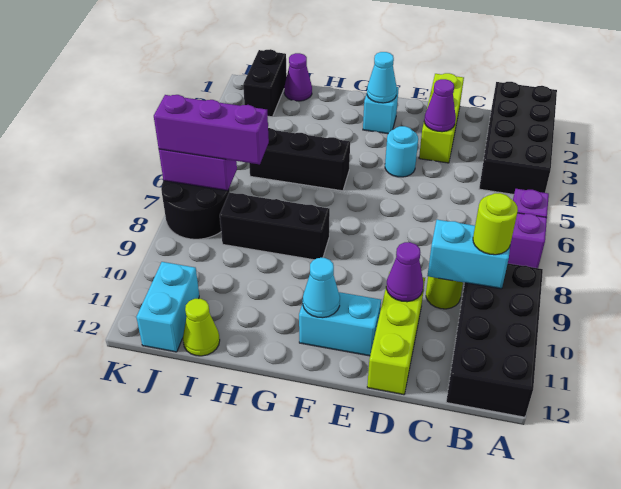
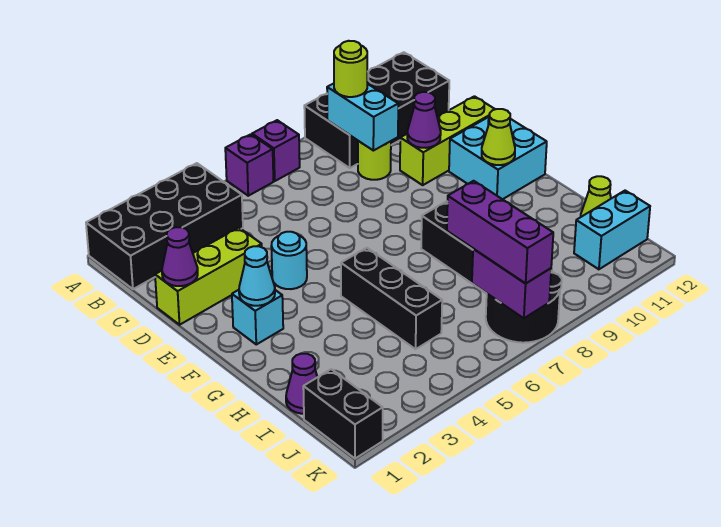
purple cone D3 level 2 -> purple cone D1 level 2
cyan brick E11:F11 level 1 -> cyan brick E11:F12 level 1
cyan cone F11 level 2 -> lime cone F11 level 2
black brick J1:J2 level 1 -> black brick J1:K1 level 1

